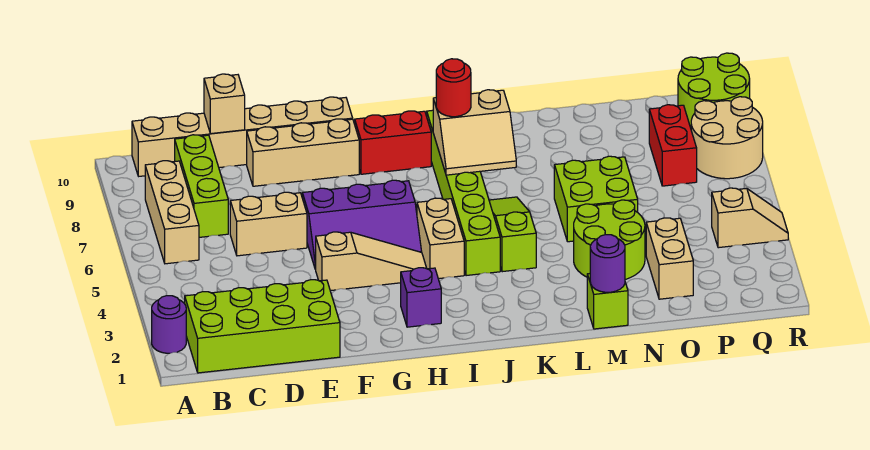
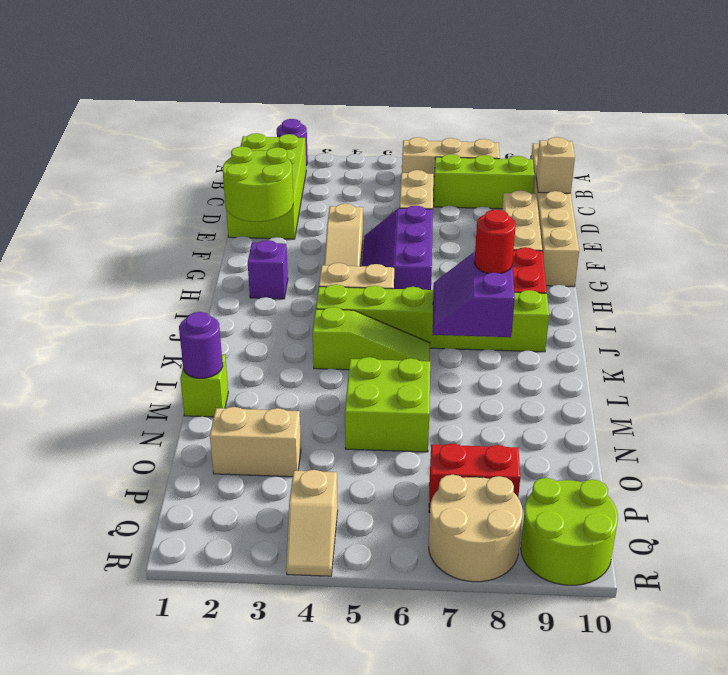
tan slope J7:K8 level 2 top 8 -> purple slope J7:K8 level 2 top 8
lime round brick M3:N4 level 1 -> lime round brick E1:F2 level 2

